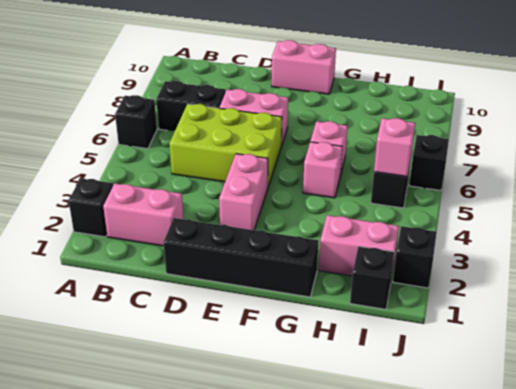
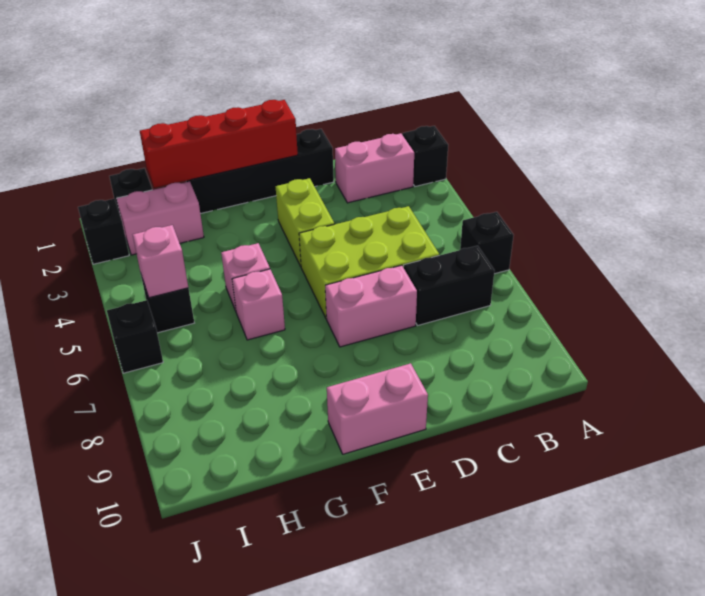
none -> red brick E1:H1 level 2
pink brick E3:E4 level 1 -> lime brick E3:E4 level 1

